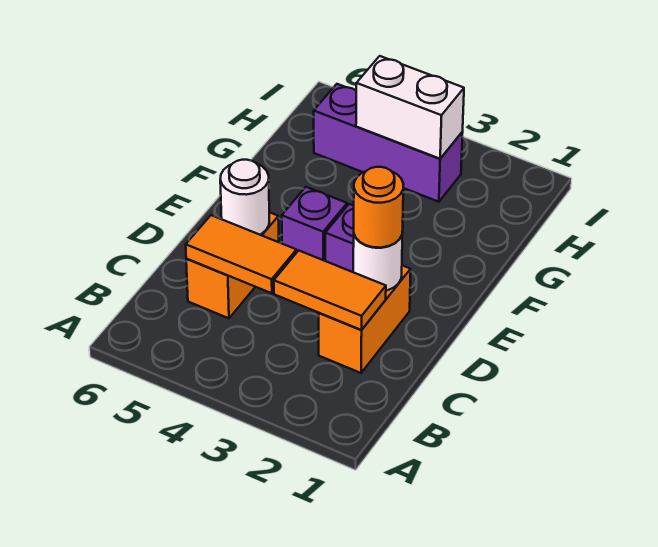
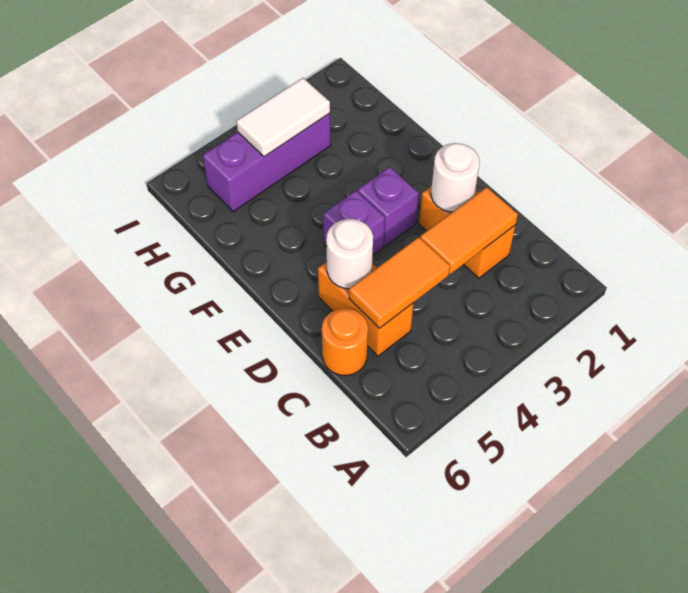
orange round brick D2 level 3 -> orange round brick C6 level 1
white brick H3:H4 level 2 -> white tile H3:H4 level 2

